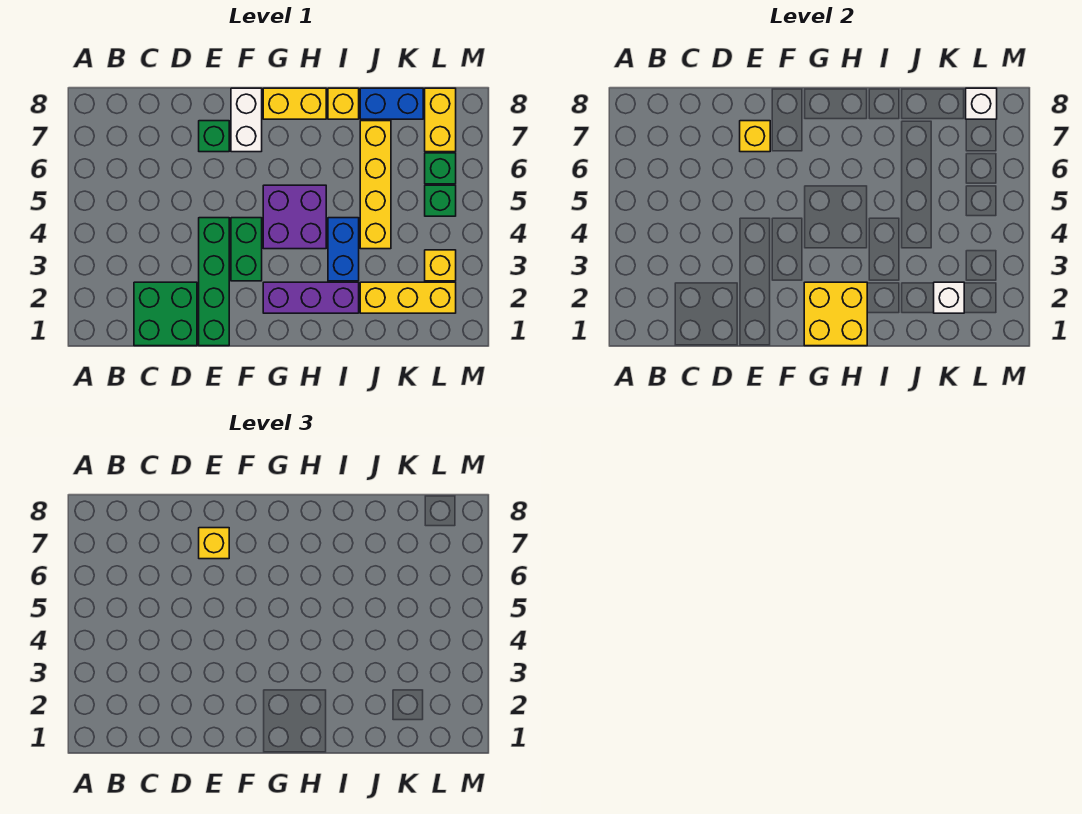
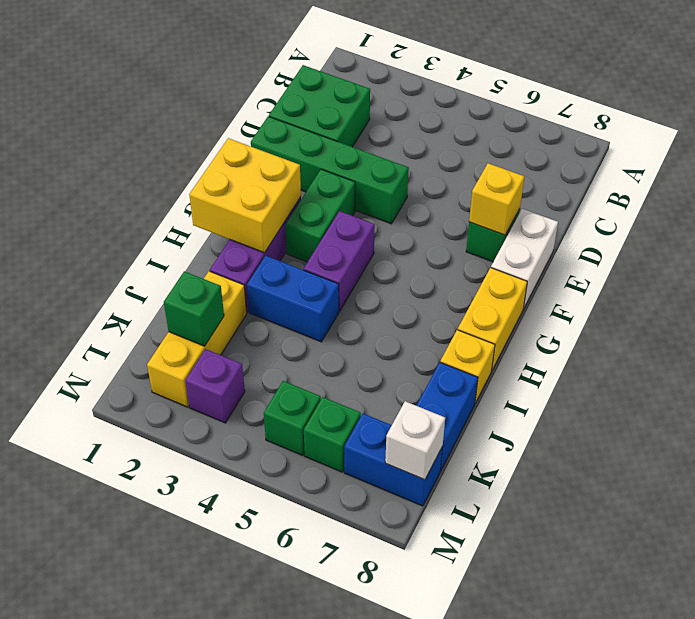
yellow brick E7 level 3 -> none
green brick F3:F4 level 1 -> green brick F3:G3 level 1
white brick F7:F8 level 1 -> white brick E8:F8 level 1
purple brick G4:H5 level 1 -> purple brick G4:H4 level 1
yellow brick J4:J7 level 1 -> none
white brick K2 level 2 -> green brick K2 level 2
yellow brick L3 level 1 -> purple brick L3 level 1
yellow brick L7:L8 level 1 -> blue brick L7:L8 level 1

